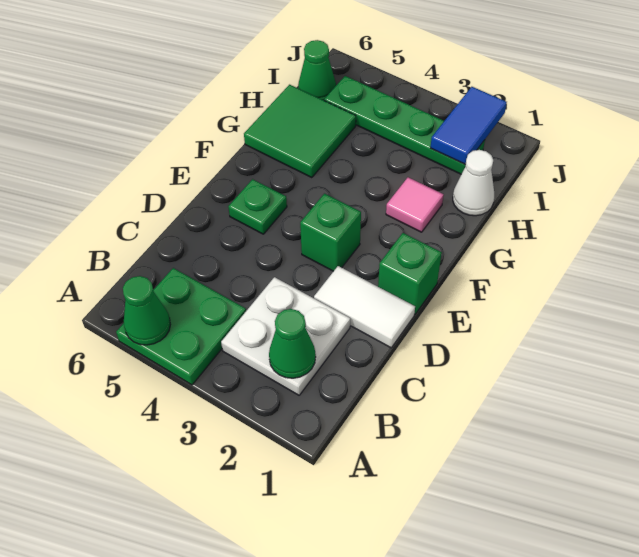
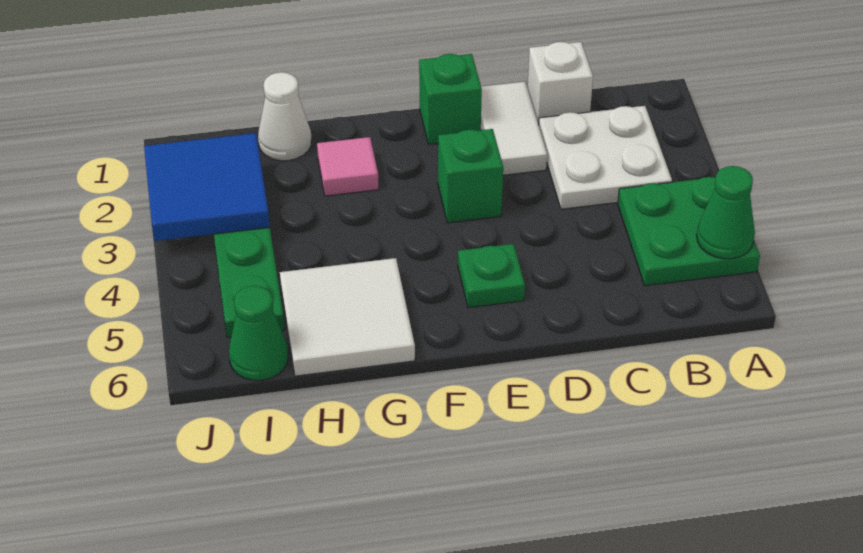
green cone B2 level 2 -> none
none -> white brick C1 level 1
green tile G5:H6 level 1 -> white tile G5:H6 level 1
blue tile I2:J2 level 2 -> blue tile I2:J3 level 2

